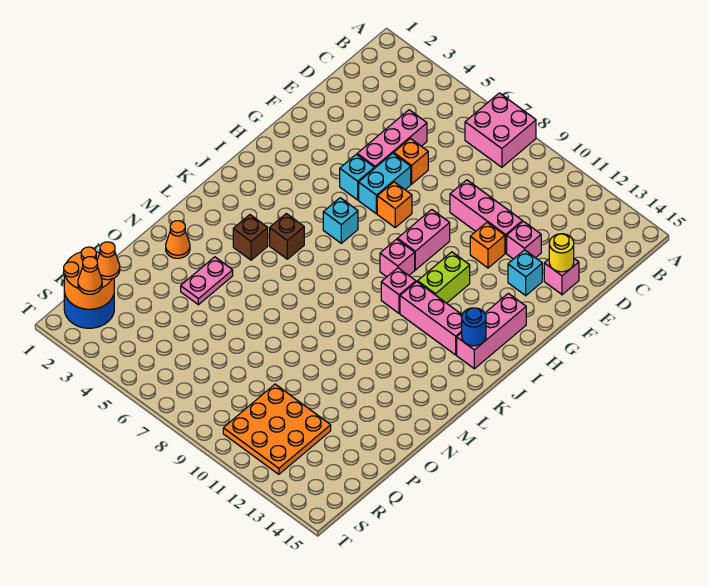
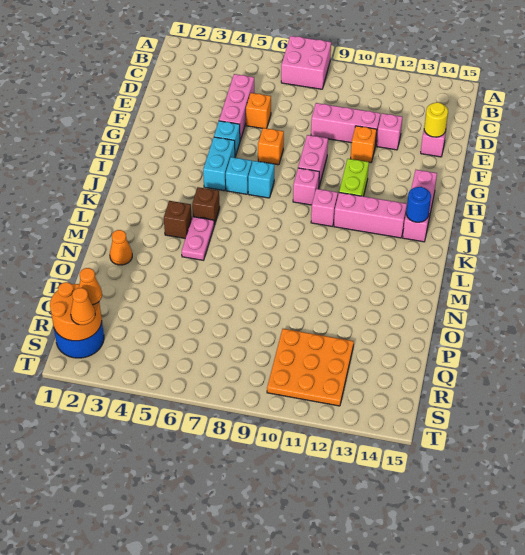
cyan brick F6:G6 level 1 -> cyan brick H5:I5 level 1
cyan brick F13 level 1 -> cyan brick I7 level 1
pink plate N4:O4 level 1 -> pink plate L5:M5 level 1

